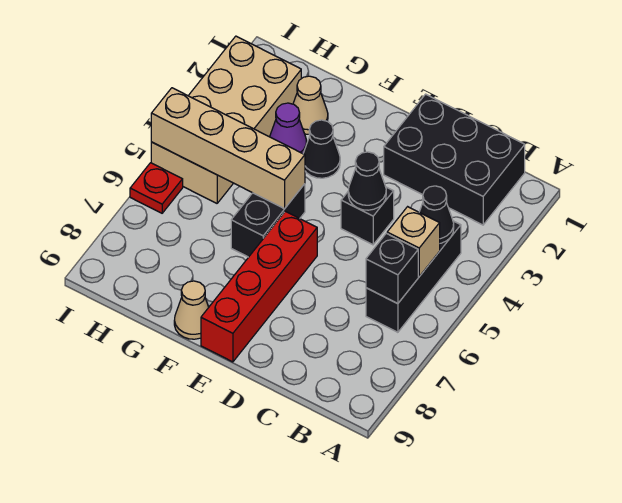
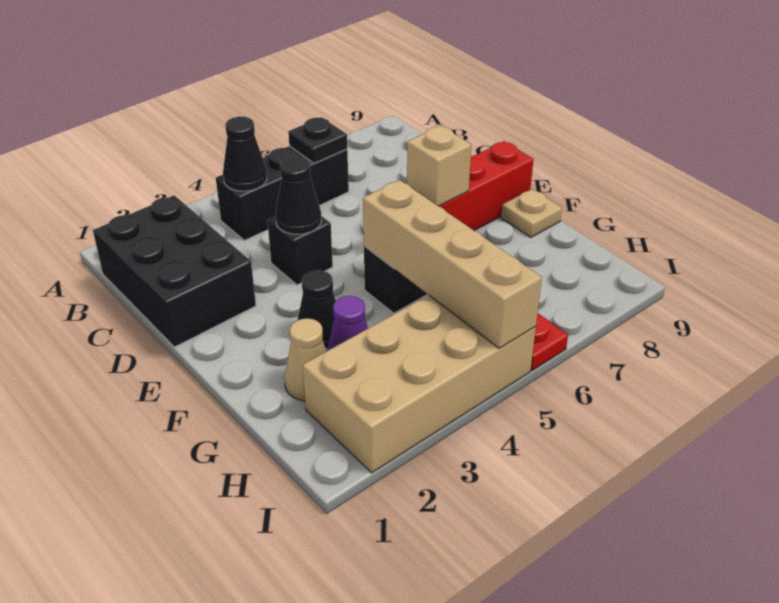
tan brick B5 level 2 -> tan brick E7 level 2
black brick B6 level 2 -> black plate B6 level 2
tan cone F9 level 1 -> tan plate F9 level 1

